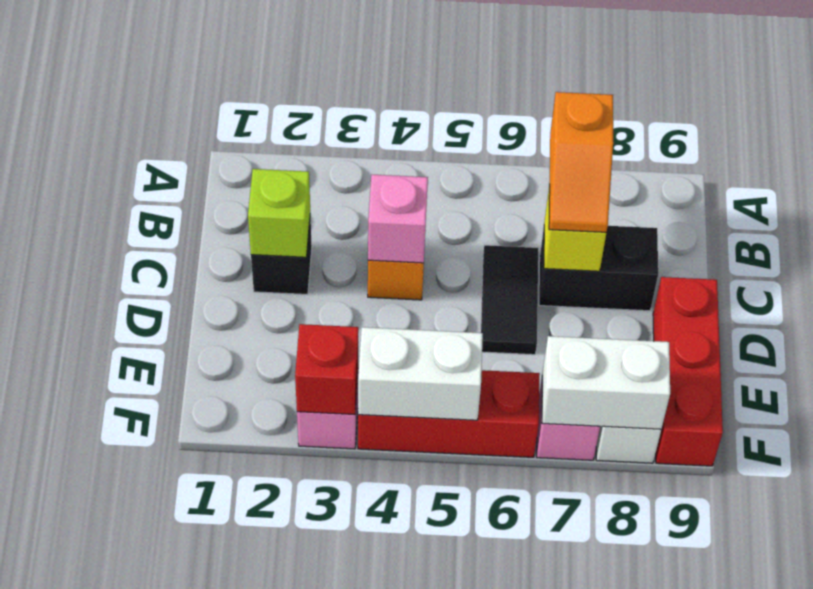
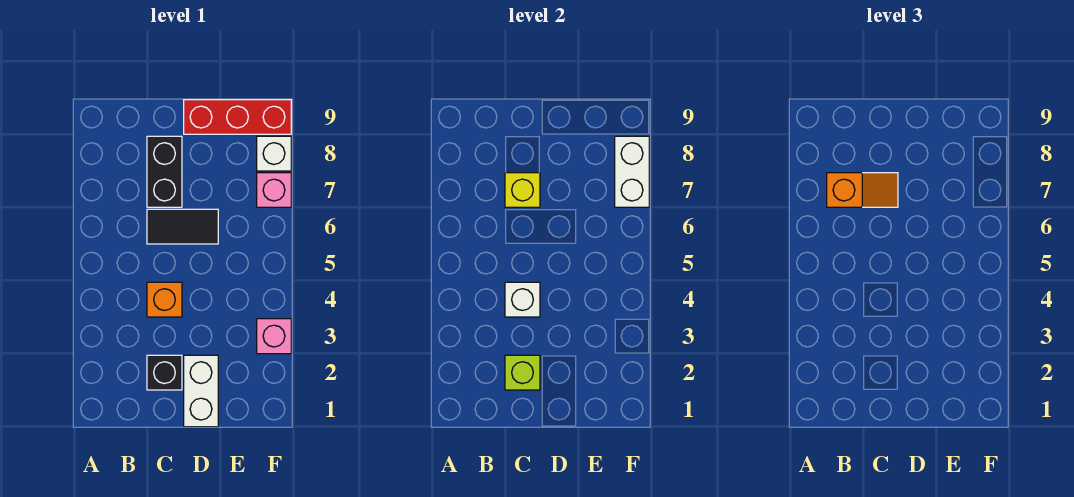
pink brick C4 level 2 -> white brick C4 level 2
red brick F3 level 2 -> none
red brick F4:F6 level 1 -> none
white brick F4:F5 level 2 -> white brick D1:D2 level 1

